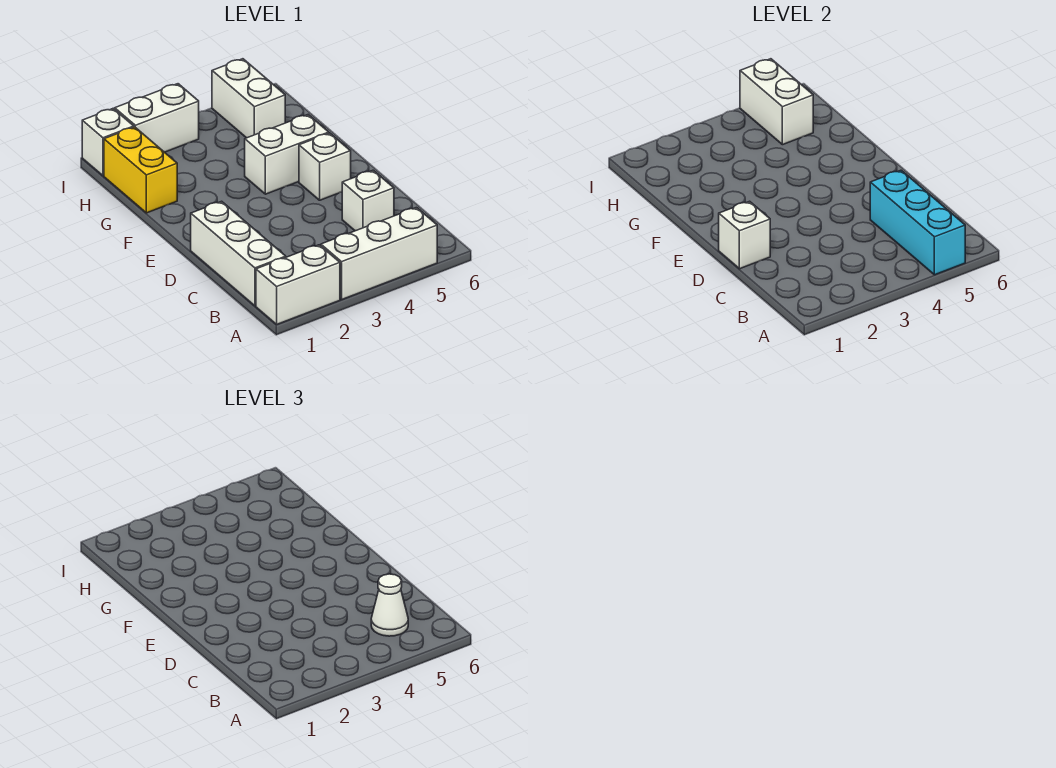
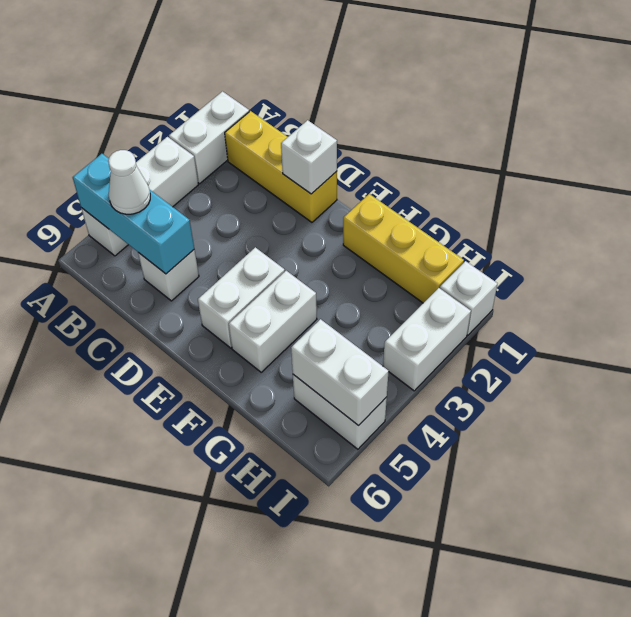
white brick B1:D1 level 1 -> yellow brick B1:D1 level 1
white brick E5 level 1 -> white brick E4:E5 level 1
yellow brick G1:H1 level 1 -> yellow brick F1:H1 level 1

